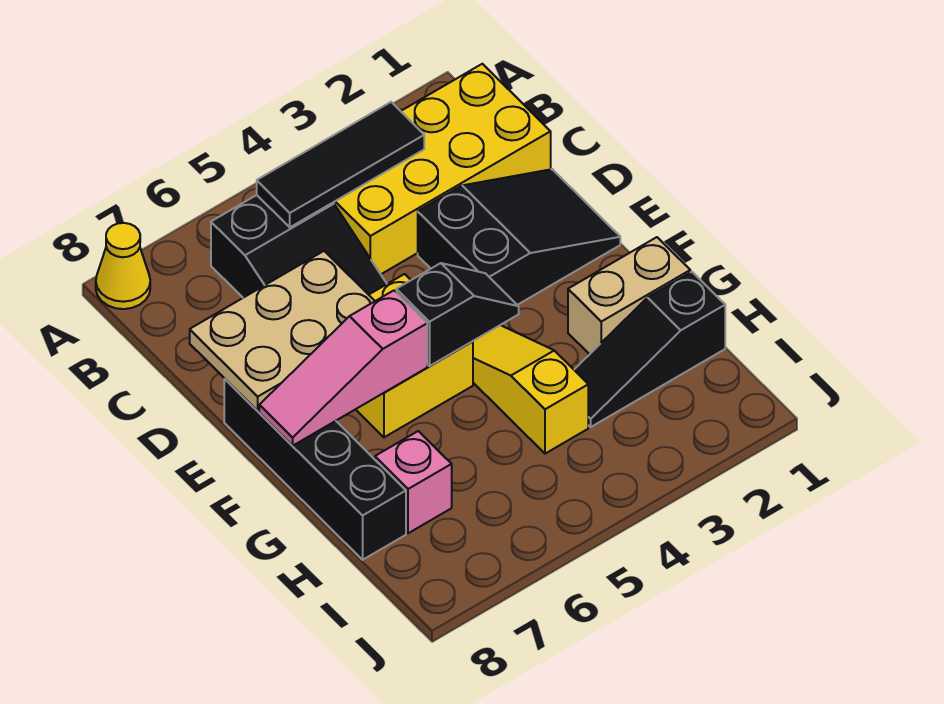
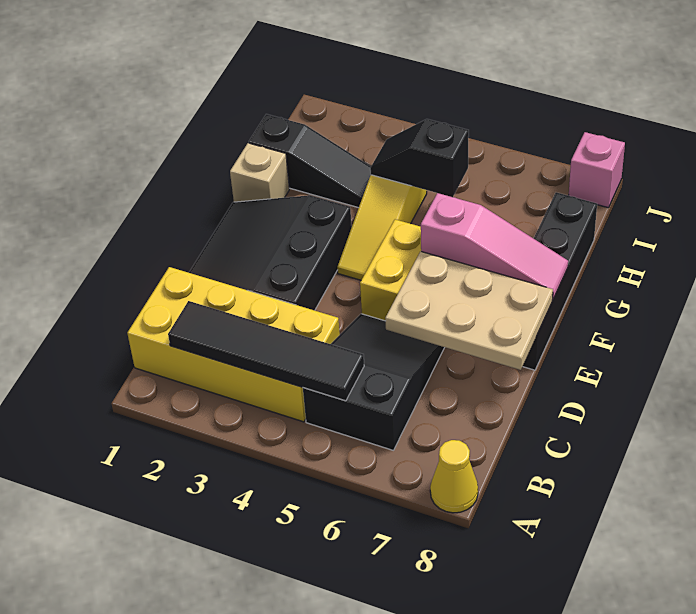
black tile B3:B5 level 2 -> black tile B2:B5 level 2
black slope D1:E3 level 1 top 3 -> black slope D1:F3 level 1 top 3
black slope F4:F5 level 2 top 5 -> black slope H4:H5 level 2 top 5
tan brick G1:G2 level 1 -> tan brick G1 level 1
pink brick H7 level 1 -> pink brick J8 level 1

